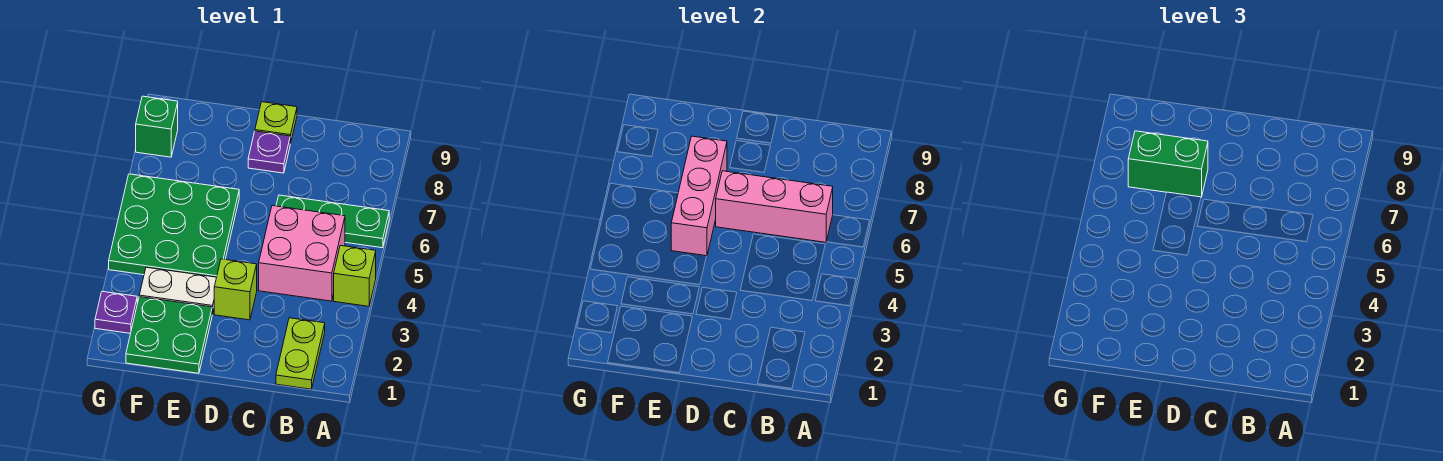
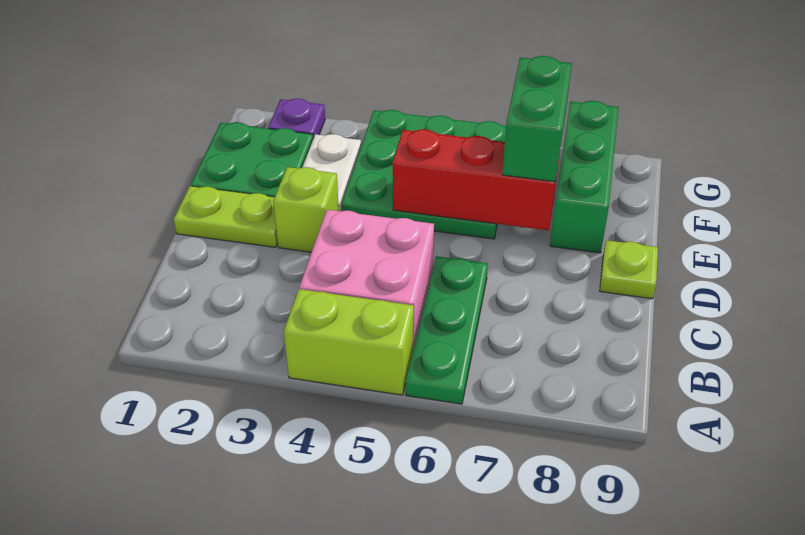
lime brick A4 level 1 -> lime brick A4:A5 level 1
lime plate B1:B2 level 1 -> lime plate D1:D2 level 1
pink brick B6:D6 level 2 -> none
purple plate D8 level 1 -> none
pink brick E5:E7 level 2 -> red brick E5:E7 level 2
green brick G8 level 1 -> green brick E8:G8 level 1

